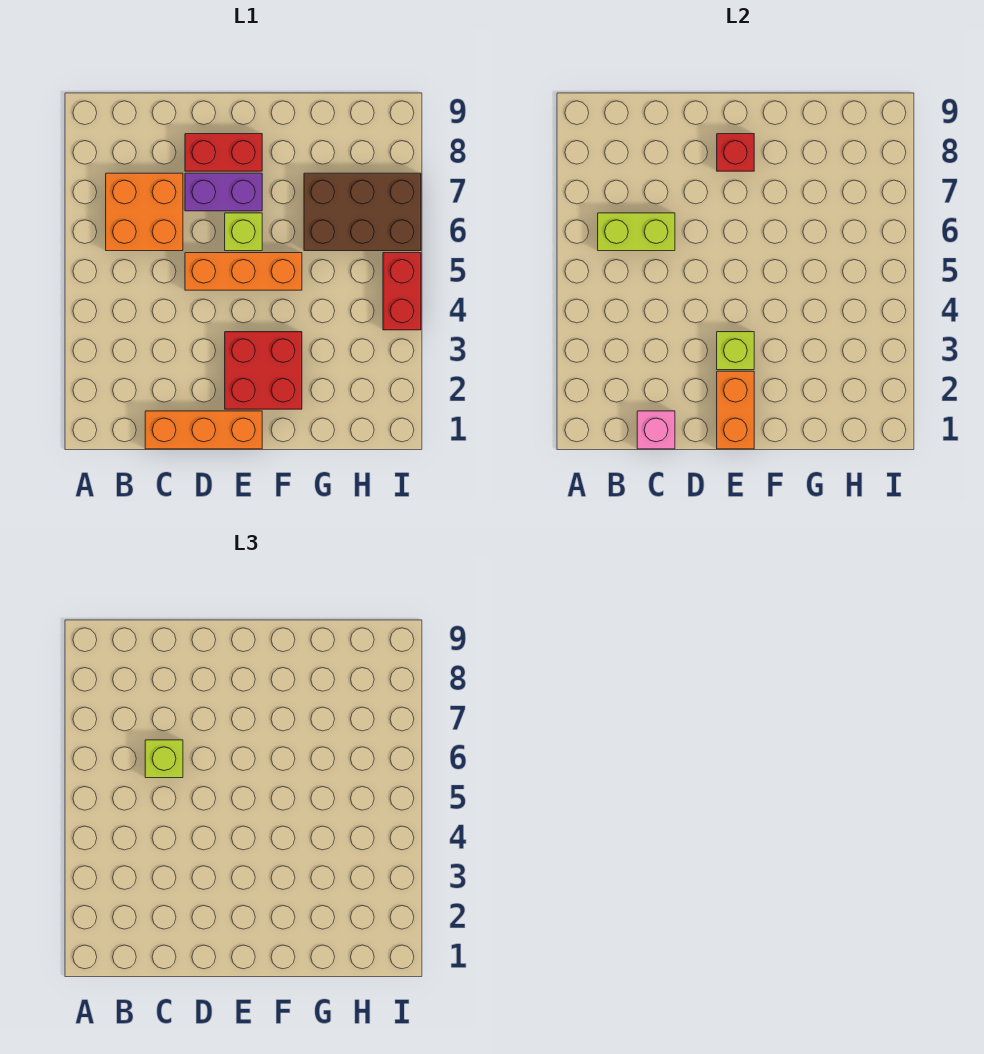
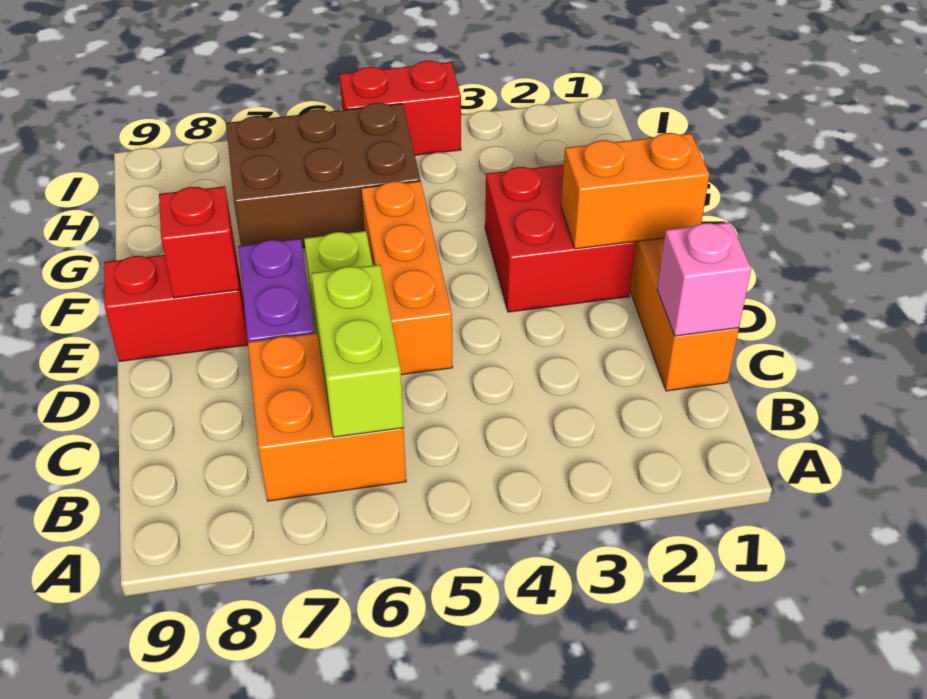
lime brick C6 level 3 -> none
red brick D8:E8 level 1 -> red brick E8:E9 level 1
lime brick E3 level 2 -> none
brown brick G6:I7 level 1 -> brown brick G5:H7 level 1

